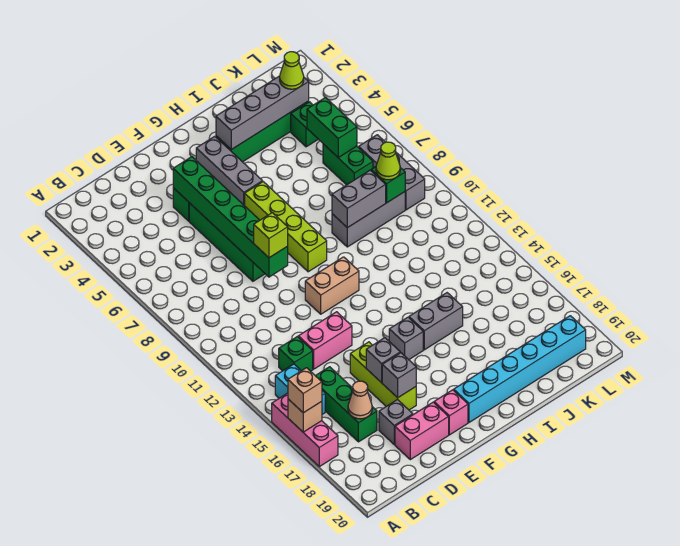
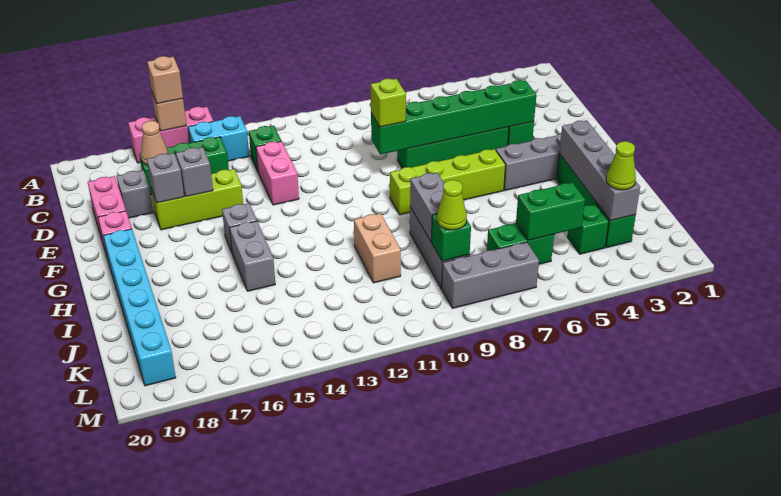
tan brick F11:G11 level 1 -> tan brick I11:J11 level 1

